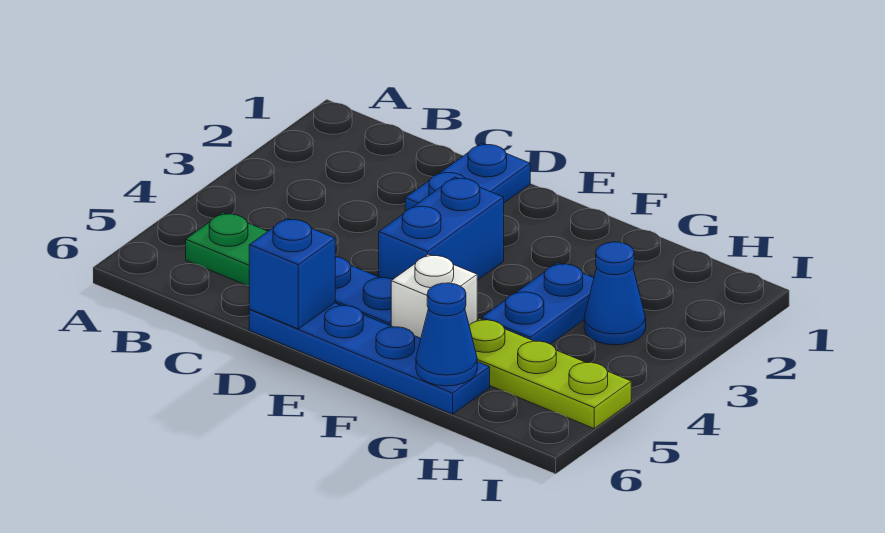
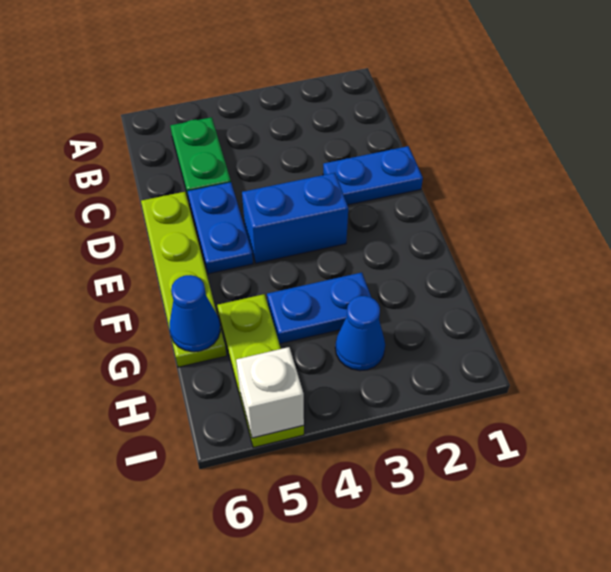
blue plate D6:G6 level 1 -> lime plate D6:G6 level 1
blue brick D6 level 2 -> none
white brick F5 level 1 -> white brick I5 level 2

